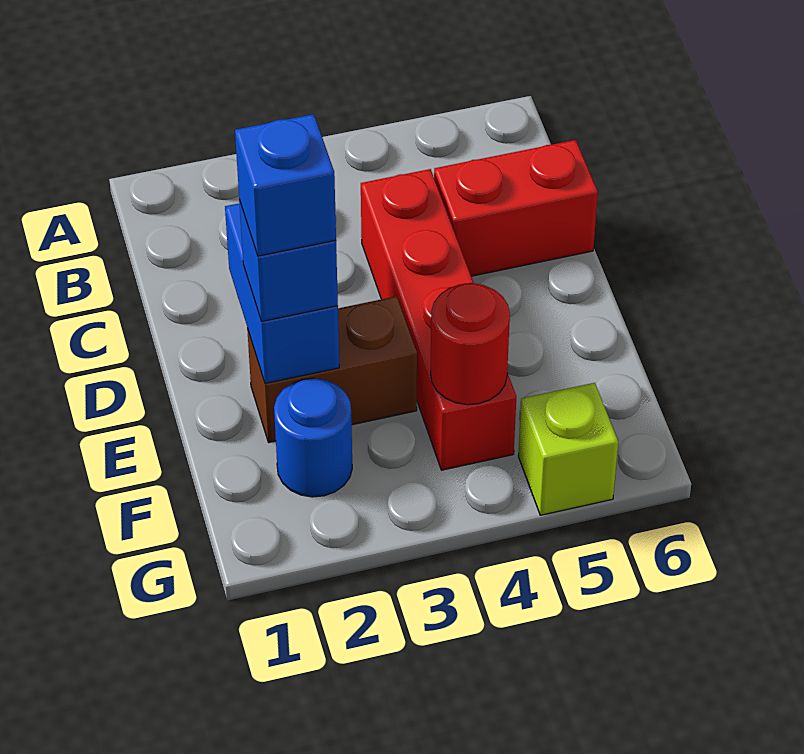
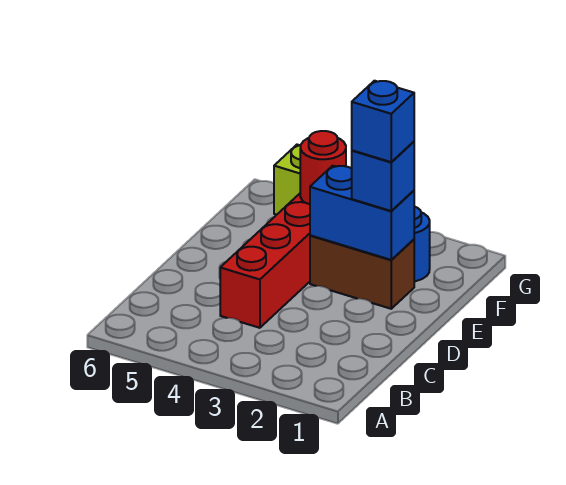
red brick C5:C6 level 1 -> none
blue brick D2:E2 level 2 -> blue brick E2:E3 level 2

